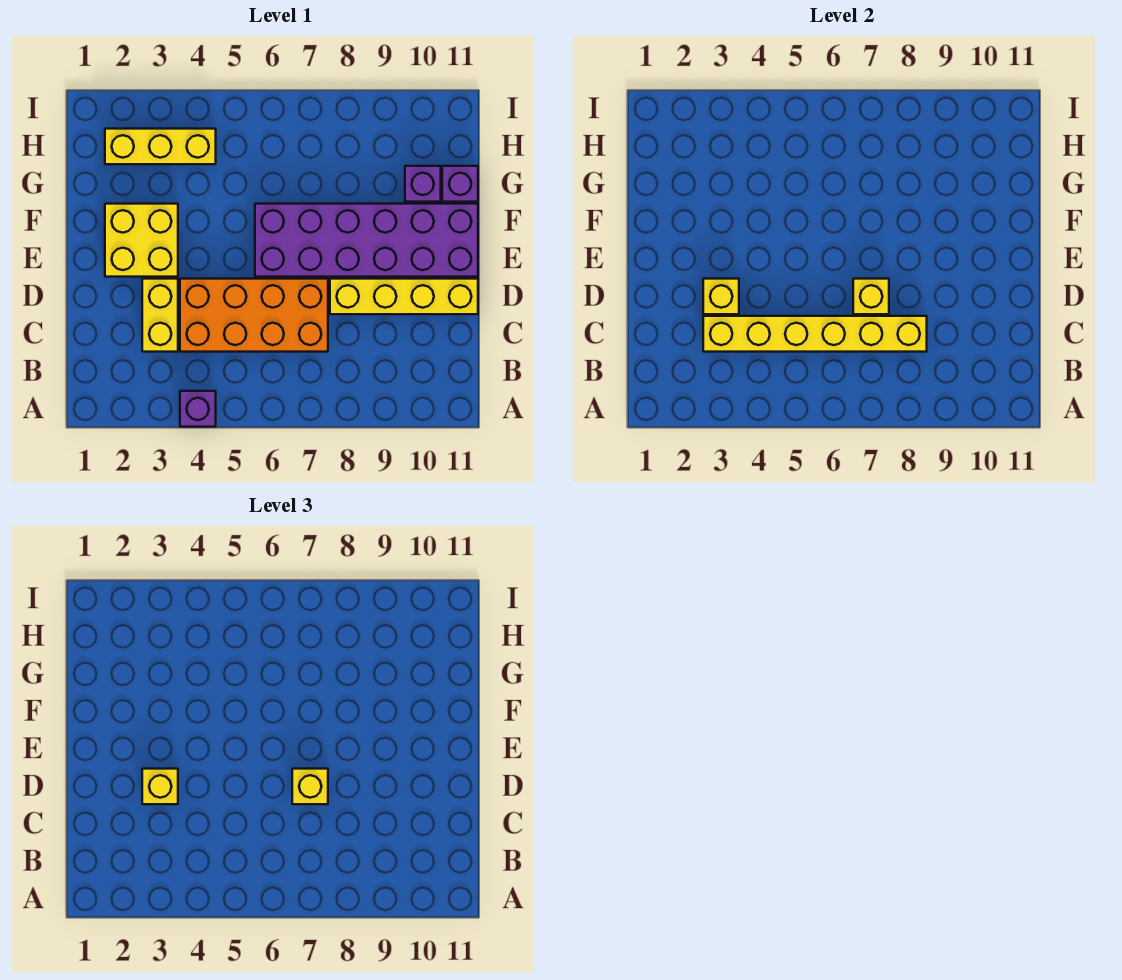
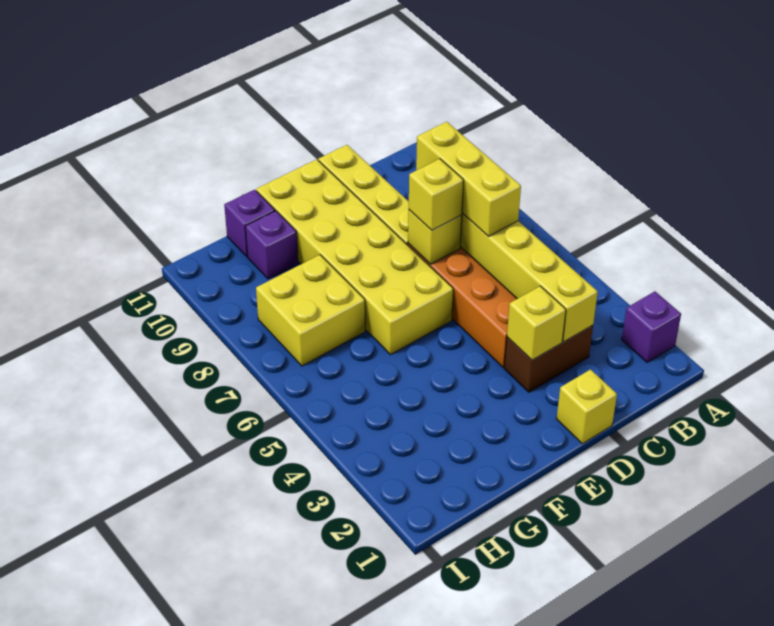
purple brick A4 level 1 -> purple brick A2 level 1
yellow brick C3:D3 level 1 -> brown brick C3:D3 level 1
yellow brick D3 level 3 -> yellow brick D1 level 1
yellow brick E2:F3 level 1 -> yellow brick G7:H8 level 1
purple brick E6:F11 level 1 -> yellow brick E6:F11 level 1
yellow brick H2:H4 level 1 -> yellow brick C6:C8 level 3

